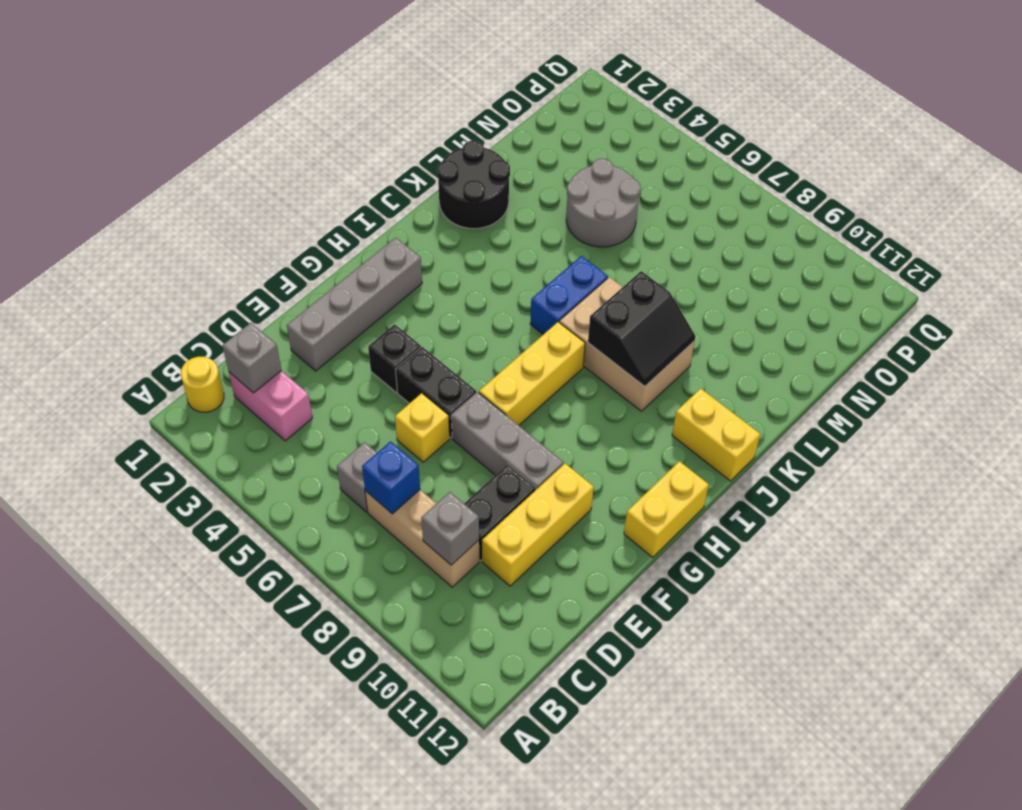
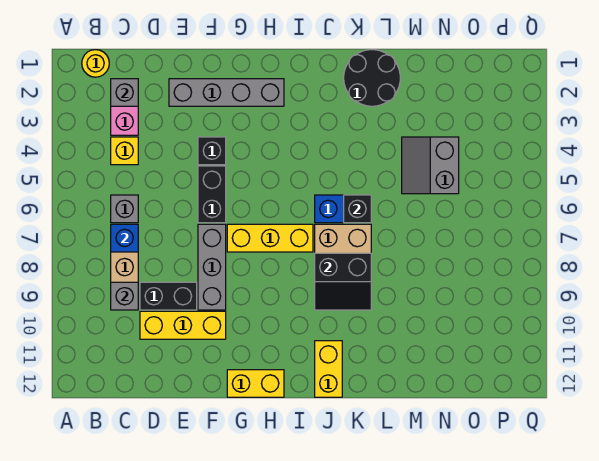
yellow brick E6 level 1 -> yellow brick C4 level 1
none -> black brick K6 level 2
grey round brick M4:N5 level 1 -> grey slope M4:N5 level 1 top N

